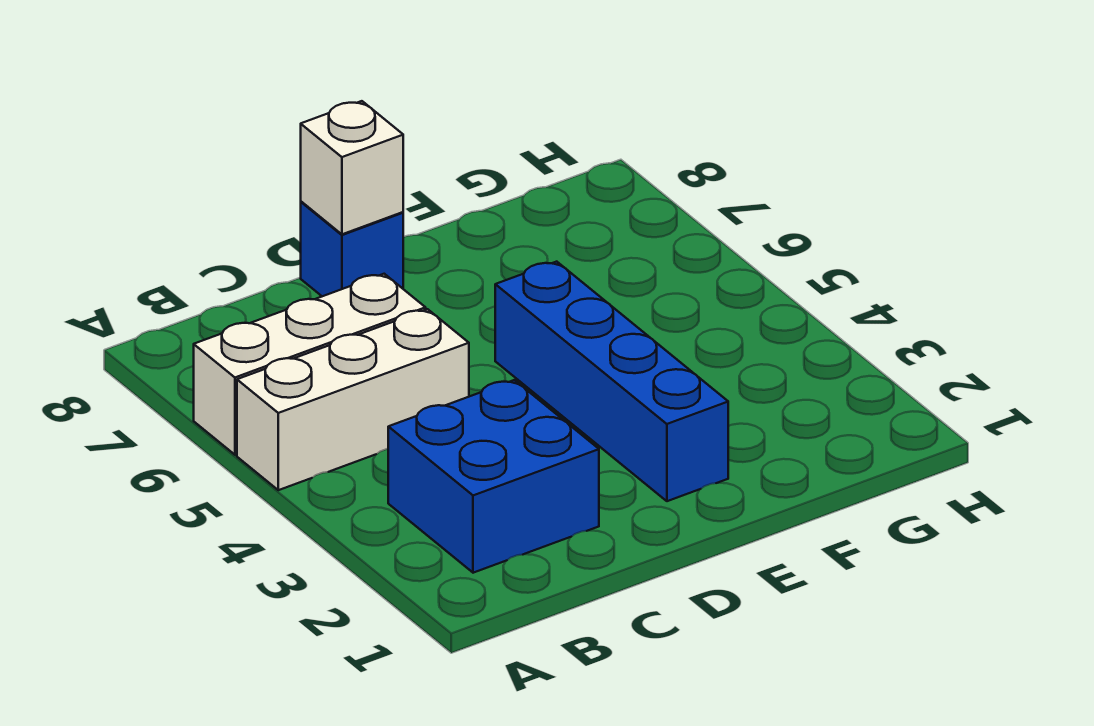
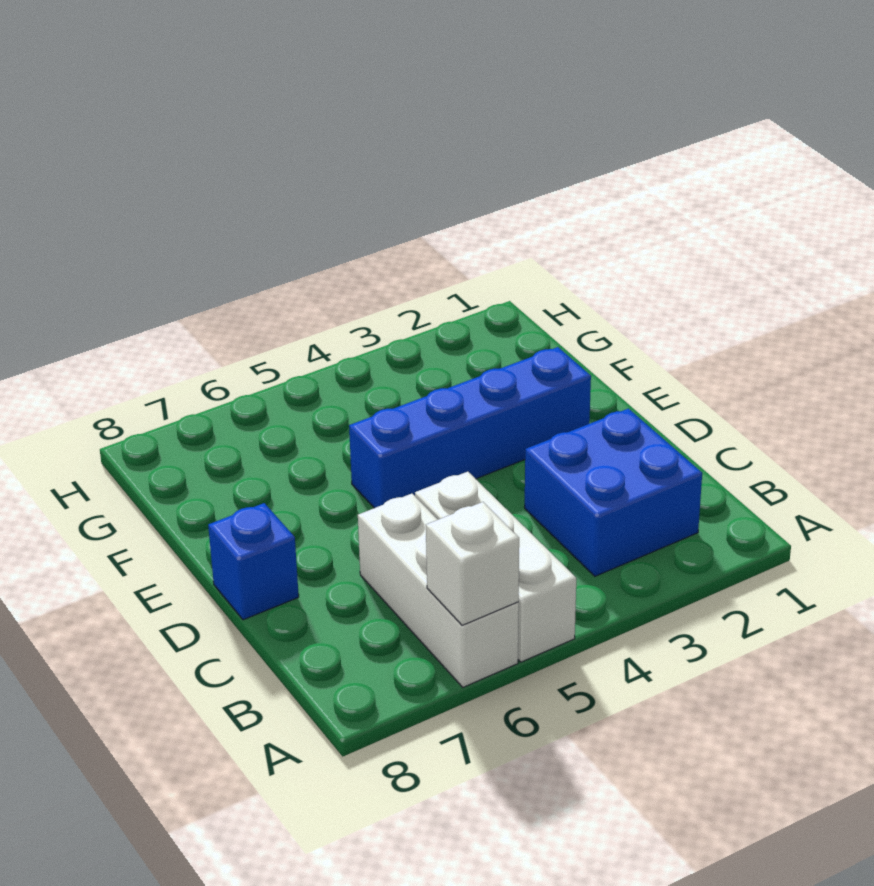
white brick D8 level 2 -> white brick A6 level 2

